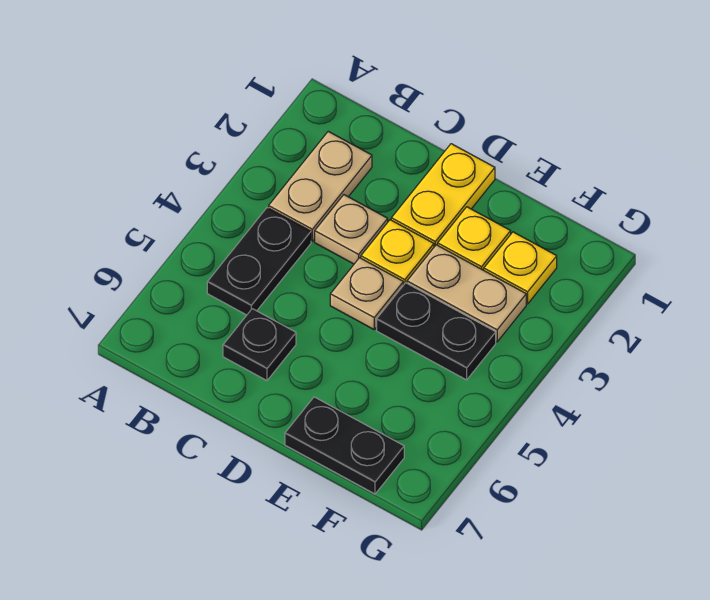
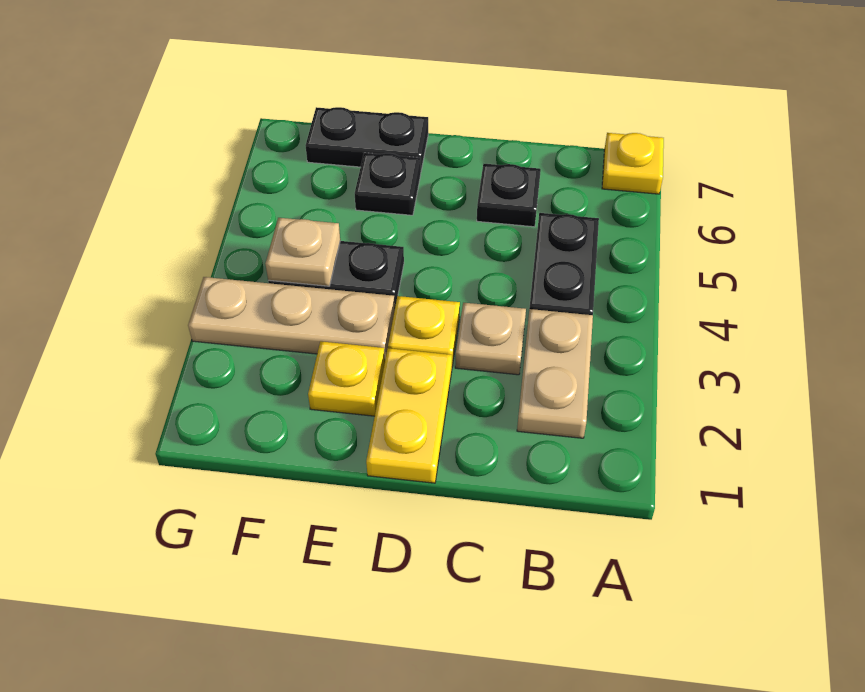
tan plate D4 level 1 -> tan plate F4 level 2
tan plate E3:F3 level 1 -> tan plate E3:G3 level 1
none -> black plate E6 level 1
yellow plate F2 level 1 -> yellow plate A7 level 1

